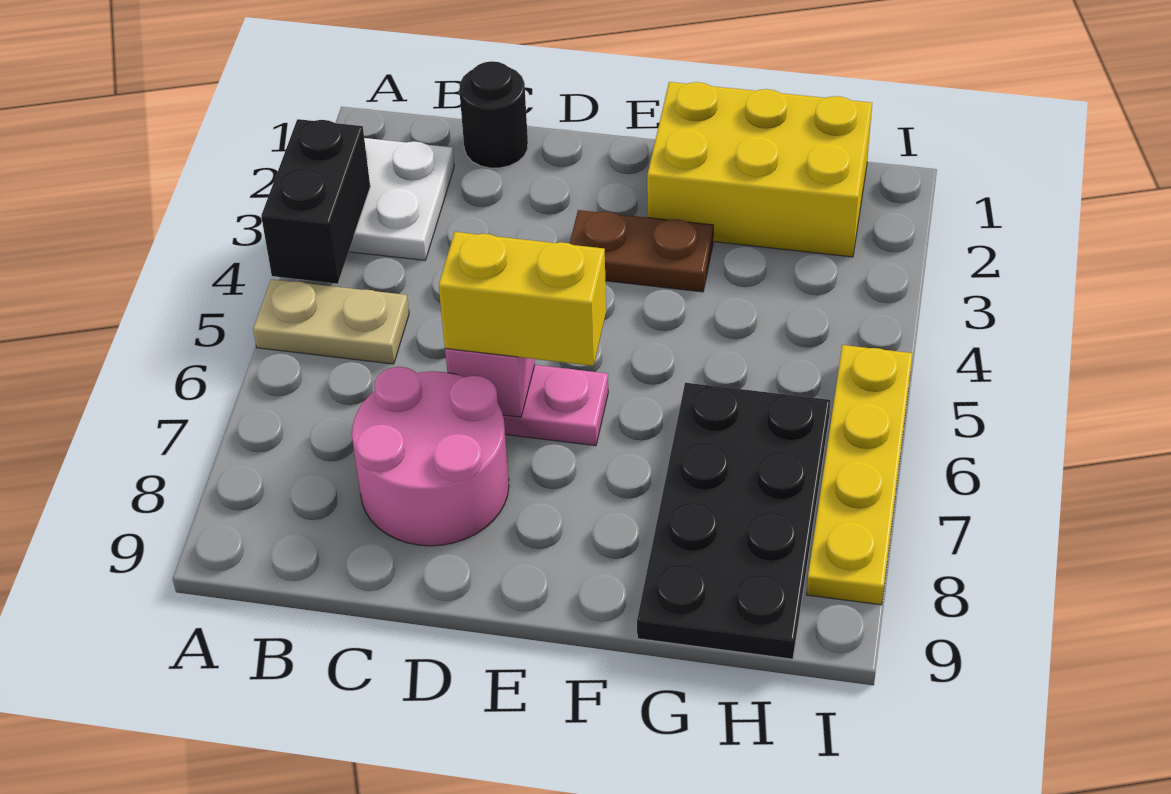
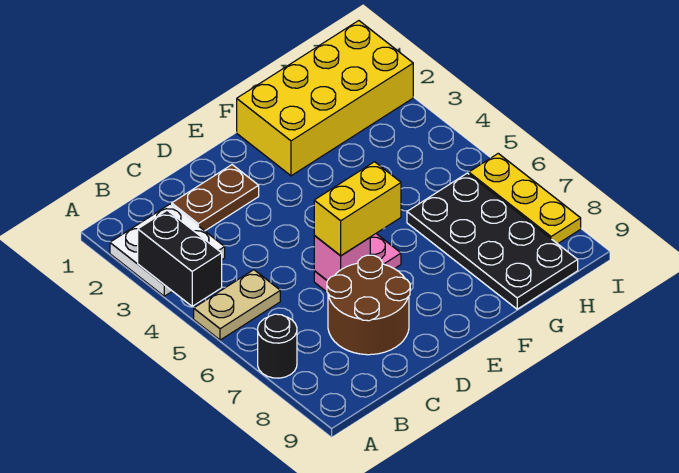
black round brick C1 level 1 -> black round brick A7 level 1
pink round brick C7:D8 level 1 -> brown round brick C7:D8 level 1
brown plate E3:F3 level 1 -> brown plate C2:D2 level 1
yellow brick F1:H2 level 1 -> yellow brick F1:I2 level 1
yellow plate I5:I8 level 1 -> yellow plate I6:I8 level 1

